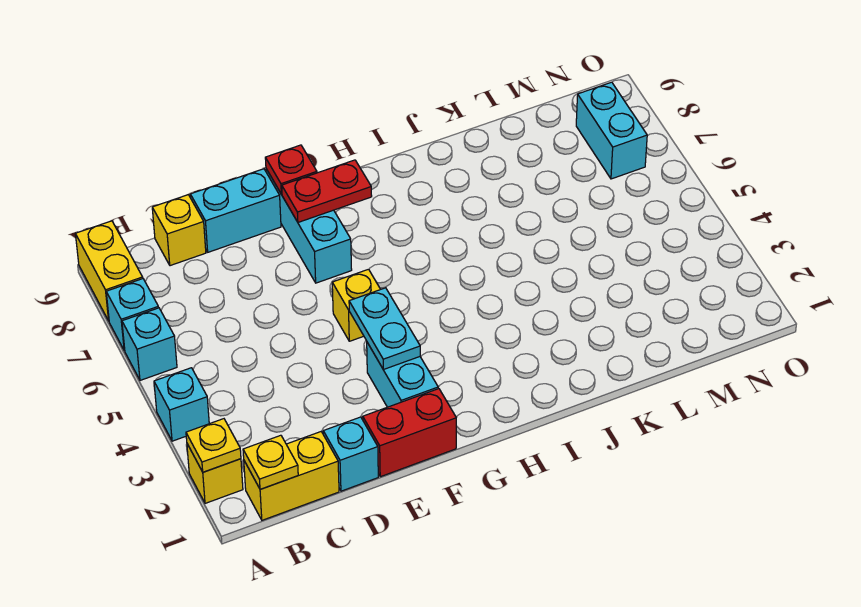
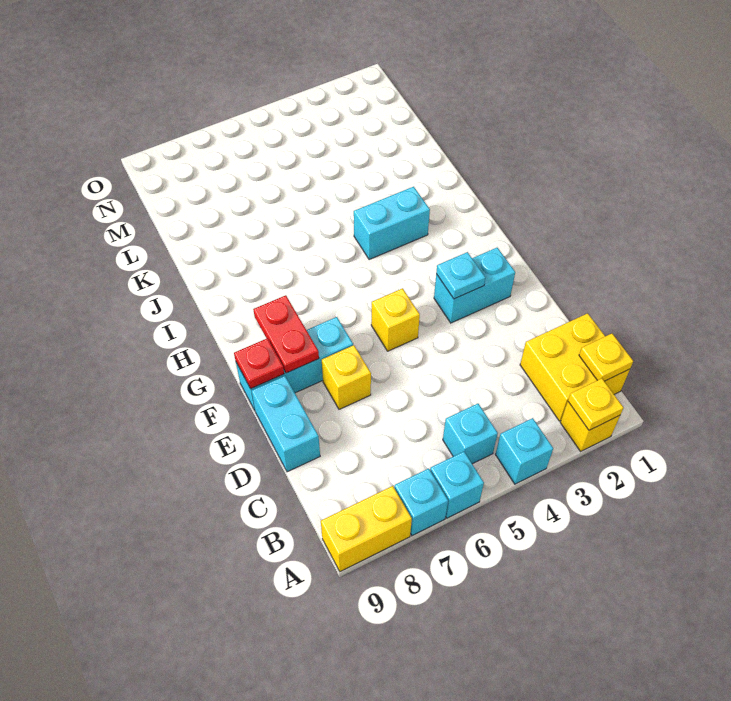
yellow brick B1:C1 level 1 -> yellow brick B1:C2 level 1
yellow brick C9 level 1 -> yellow brick E7 level 1
cyan brick D1 level 1 -> cyan brick B5 level 1
red brick E1:F1 level 1 -> none
cyan plate F3:F4 level 2 -> cyan plate F3 level 2
cyan brick N7:N8 level 1 -> cyan brick I3:I4 level 1

